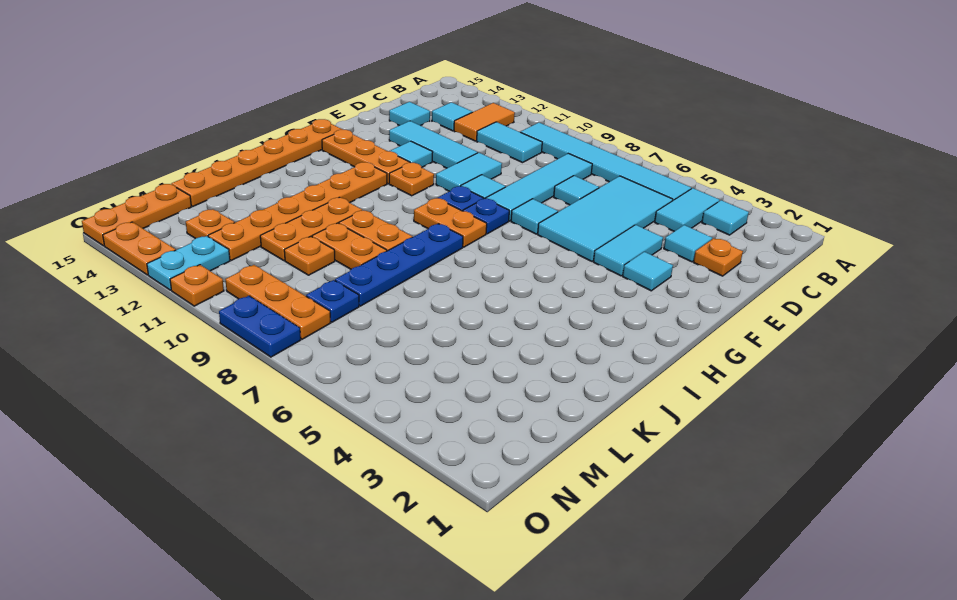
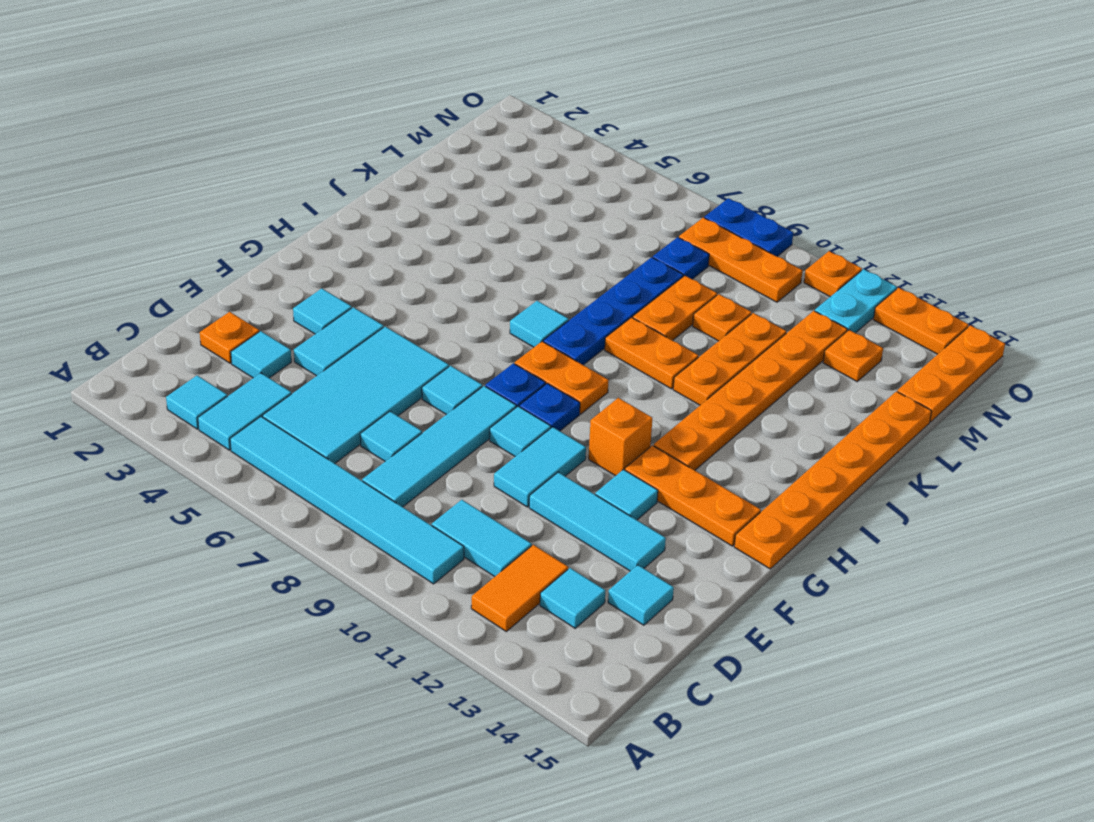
orange plate G11 level 1 -> orange brick G11 level 1
none -> cyan tile I7 level 1
orange plate K9:K10 level 1 -> orange plate K9:L9 level 1

